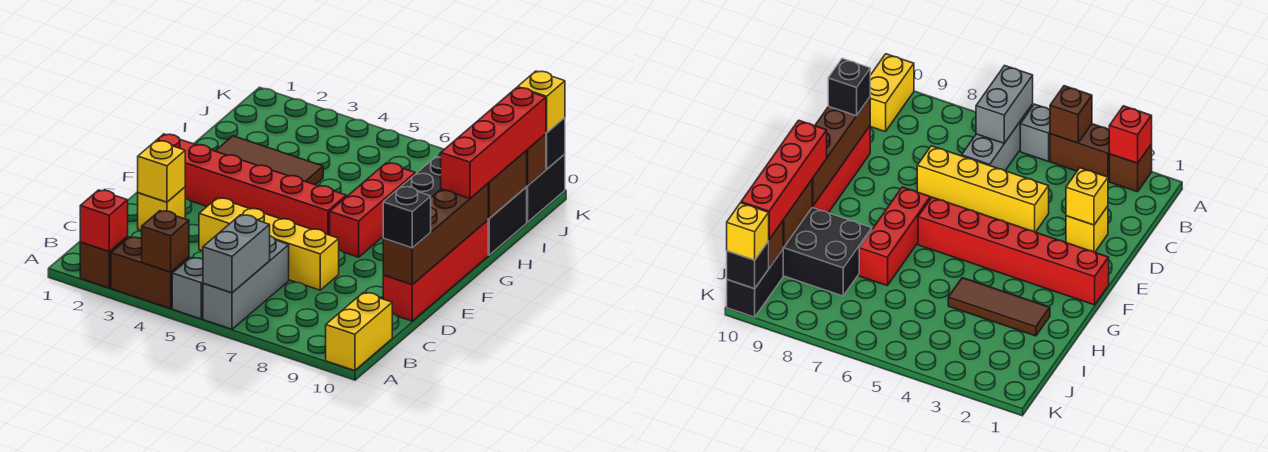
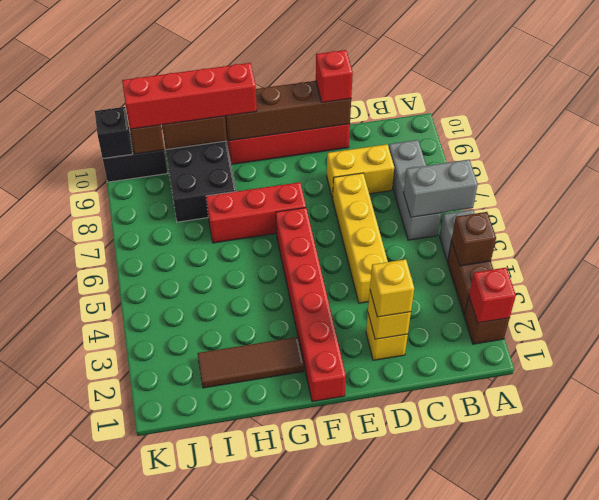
grey brick A6:C6 level 1 -> grey brick B6:B8 level 1
yellow brick A10:B10 level 1 -> yellow brick C8:D8 level 1
black brick D10 level 3 -> red brick D10 level 3
brown tile H2:H4 level 1 -> brown tile G2:I2 level 1
yellow brick K10 level 3 -> yellow brick D2 level 3

